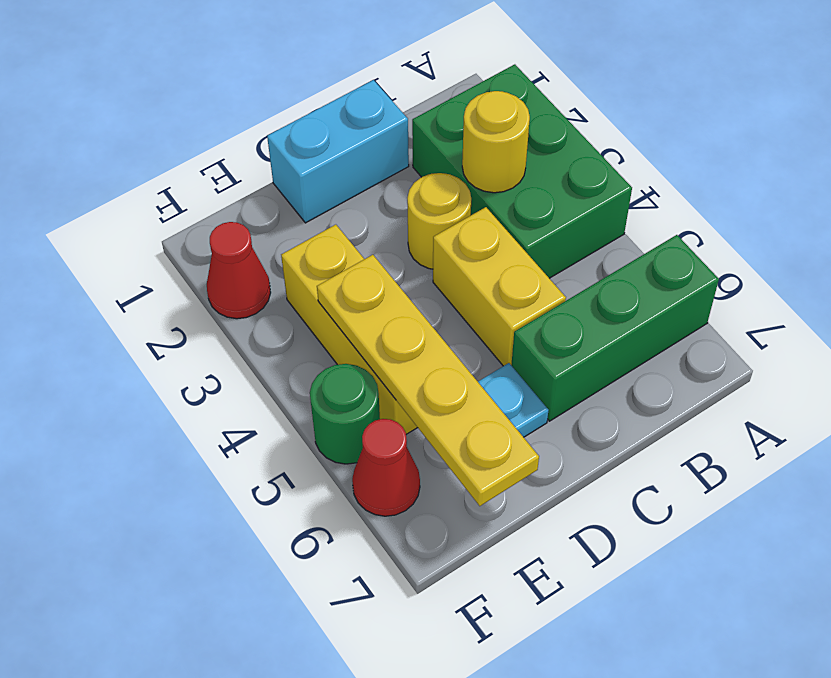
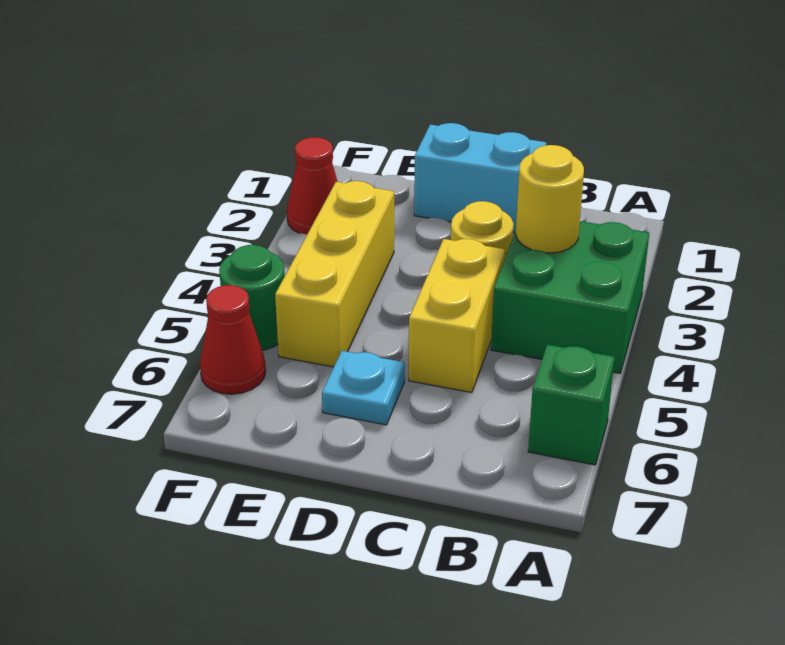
green brick A2:B4 level 1 -> green brick A3:B4 level 1
green brick A6:C6 level 1 -> green brick A6 level 1
yellow plate E4:E7 level 2 -> none

